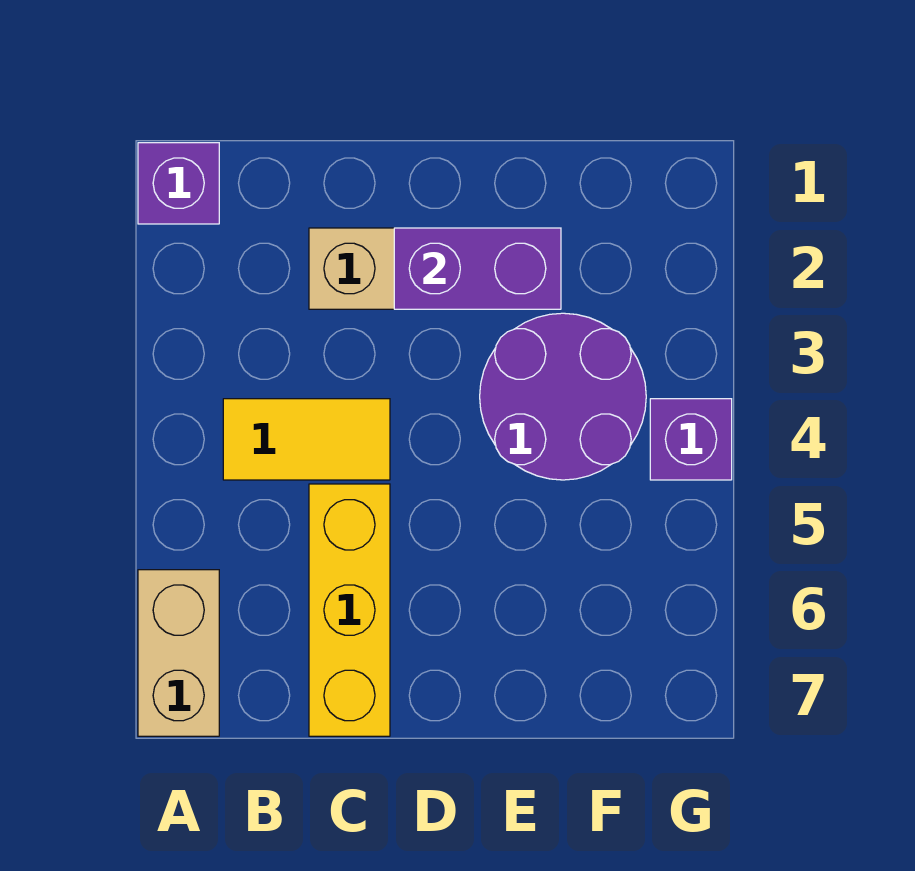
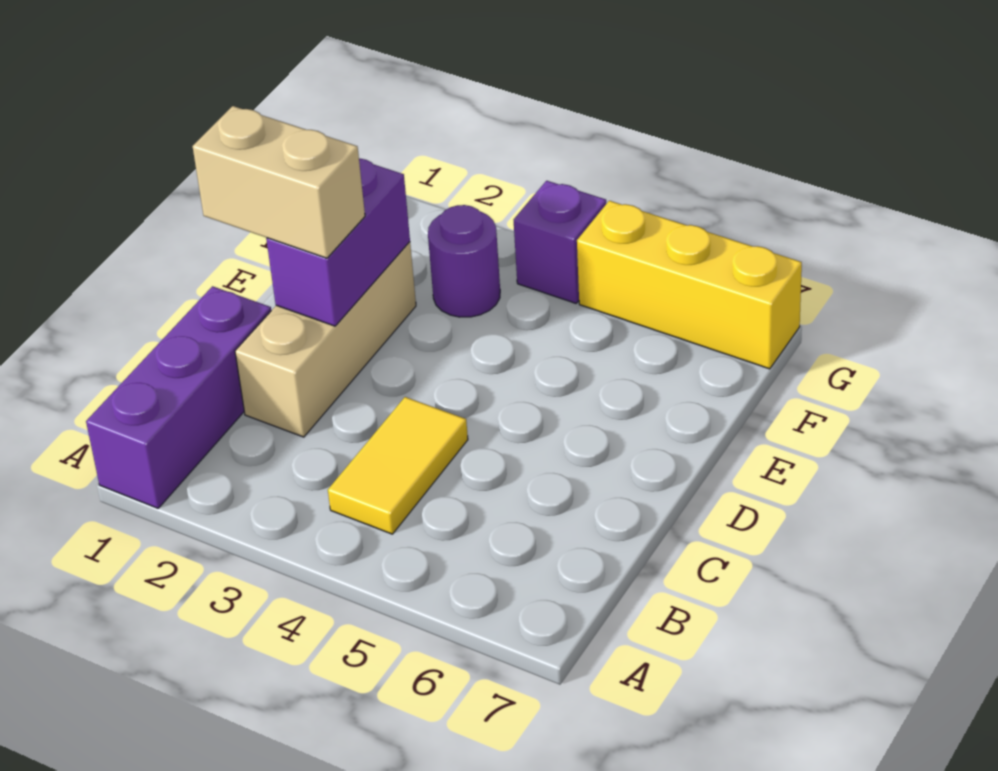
purple brick A1 level 1 -> purple brick A1:C1 level 1
tan brick A6:A7 level 1 -> tan brick D1:D2 level 3
yellow brick C5:C7 level 1 -> yellow brick G5:G7 level 1
purple round brick E3:F4 level 1 -> purple round brick F3 level 1

